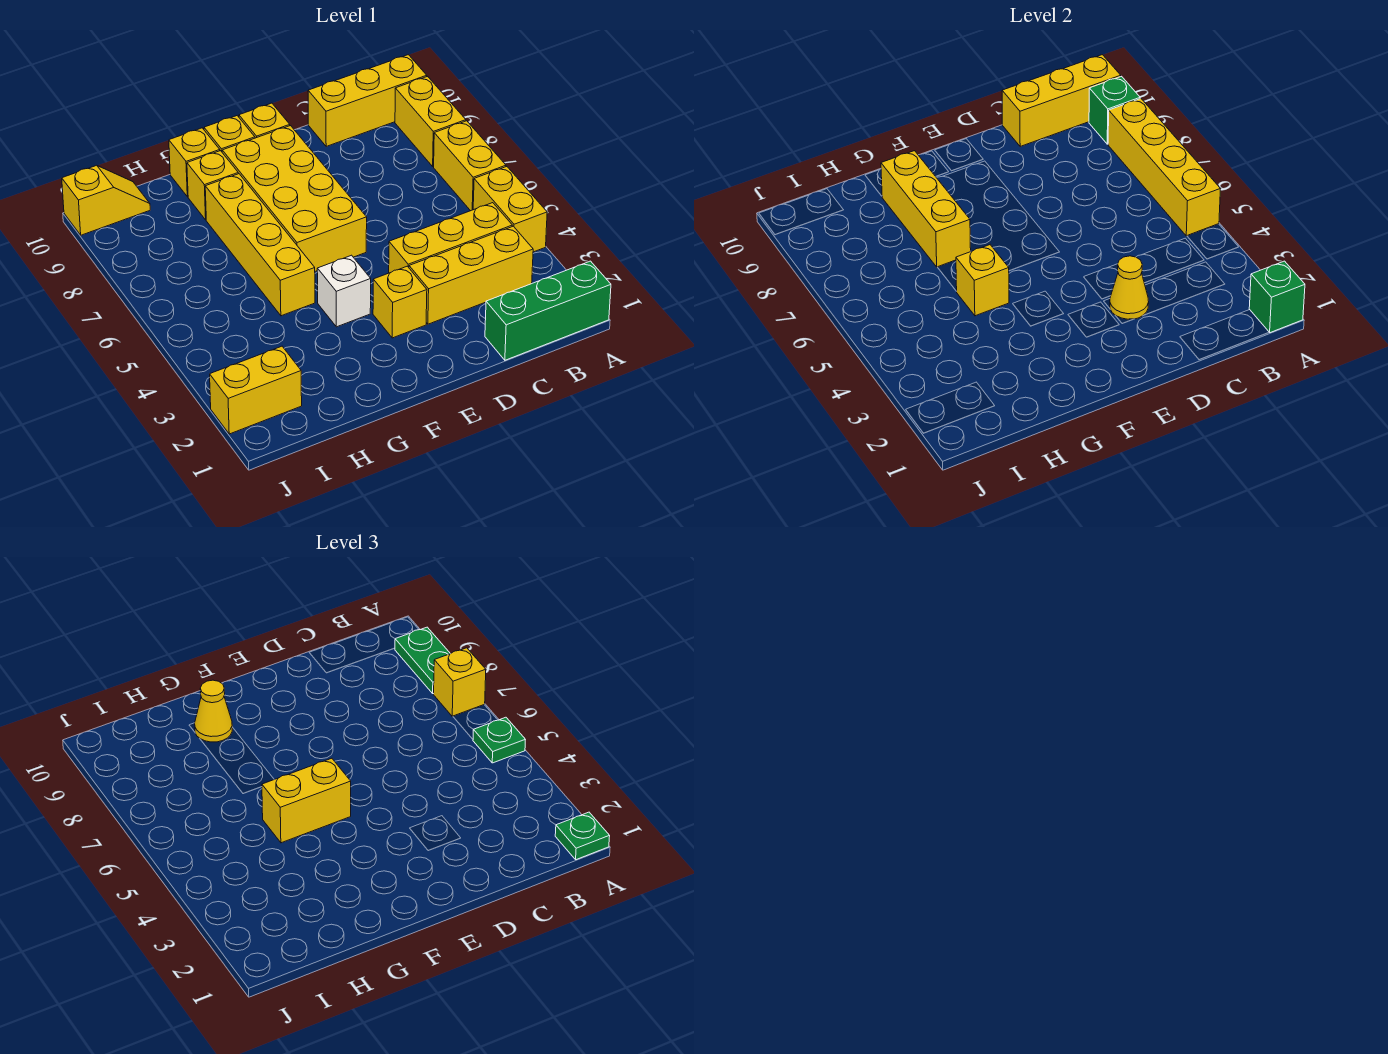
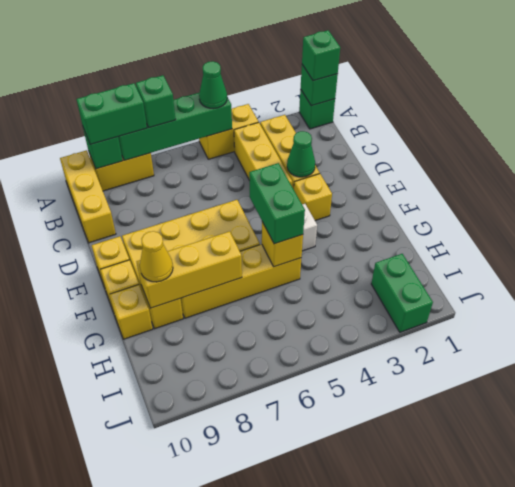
green brick A1:C1 level 1 -> green brick A1 level 1
green plate A1 level 3 -> green brick A1 level 3
yellow brick A5:A8 level 2 -> green brick A5:A8 level 2
green plate A5 level 3 -> green cone A5 level 3
yellow brick A6:A7 level 1 -> none
yellow brick A7 level 3 -> green brick A7 level 3
green plate A8:A9 level 3 -> green brick A8:A9 level 3
yellow brick A10:C10 level 2 -> none
yellow cone D3 level 2 -> green cone D3 level 2
yellow brick F5:G5 level 3 -> green brick F5:G5 level 3
yellow brick I2:J2 level 1 -> green brick I2:J2 level 1
yellow slope I10:J10 level 1 top J -> none

